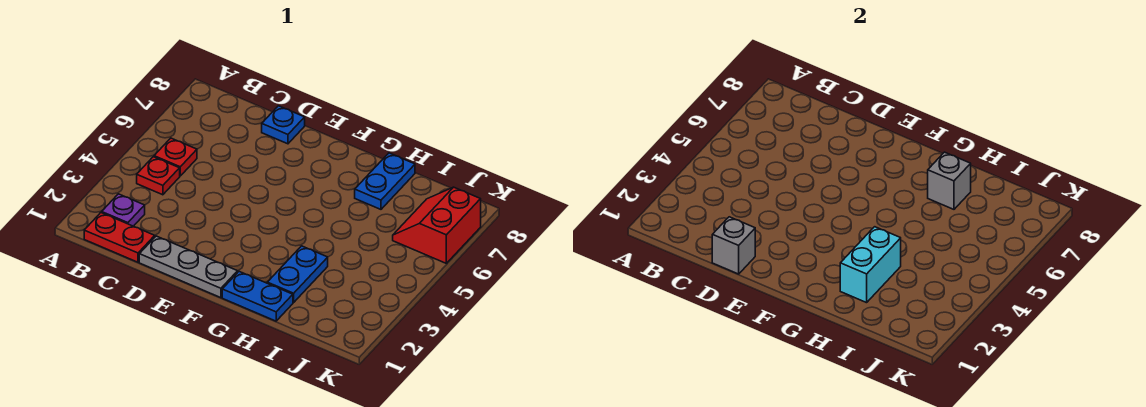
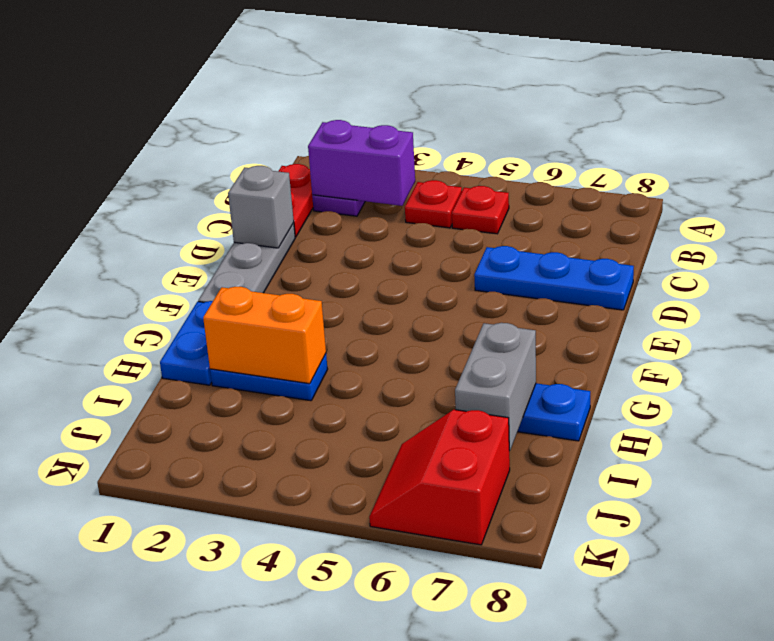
none -> purple brick B2:B3 level 2
blue plate D8 level 1 -> blue plate D6:D8 level 1
cyan brick H2:H3 level 2 -> orange brick H2:H3 level 2
grey brick H7 level 2 -> grey brick H7:I7 level 2
red slope J6:K7 level 1 top K -> red slope J6:K7 level 1 top 7

